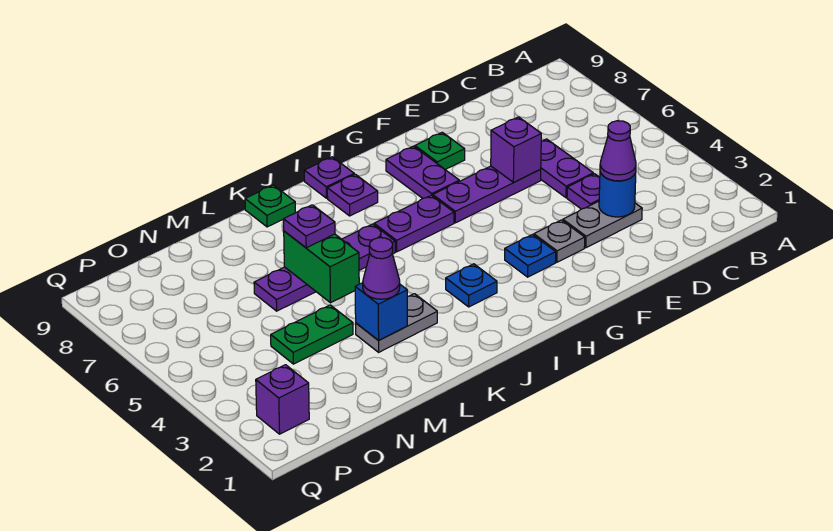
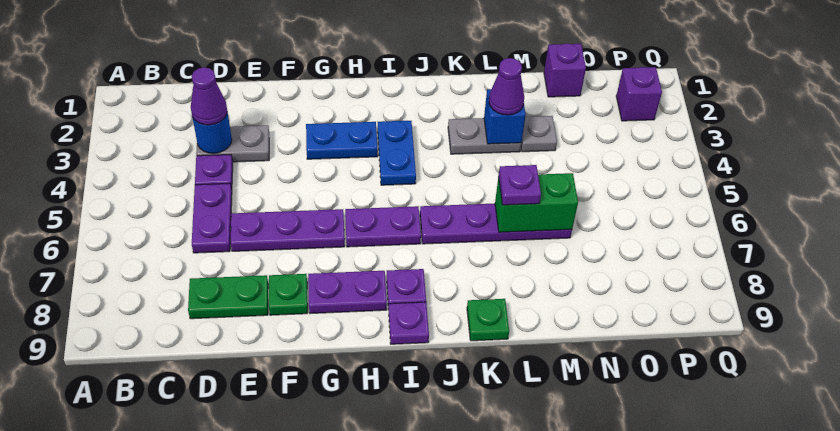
purple brick E6 level 2 -> purple brick N1 level 1
grey plate F3 level 1 -> grey plate M3 level 1
blue plate G3 level 1 -> blue plate G3:H3 level 1
purple plate G7:G8 level 1 -> purple plate G8:H8 level 1
blue plate I3 level 1 -> blue plate I3:I4 level 1
green brick L5:L6 level 2 -> green brick L6:M6 level 2
green plate M4:N4 level 1 -> green plate D8:E8 level 1

